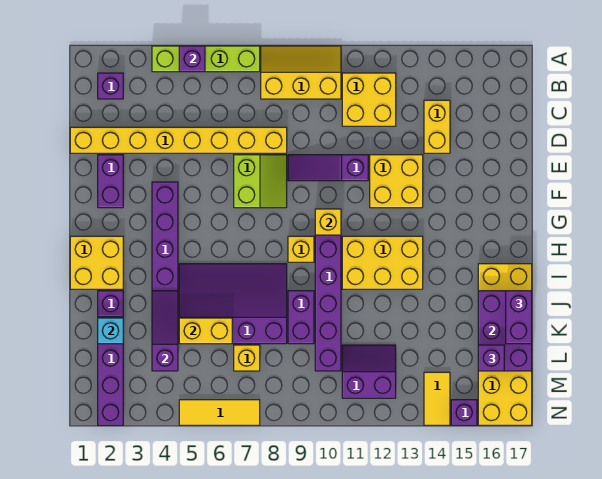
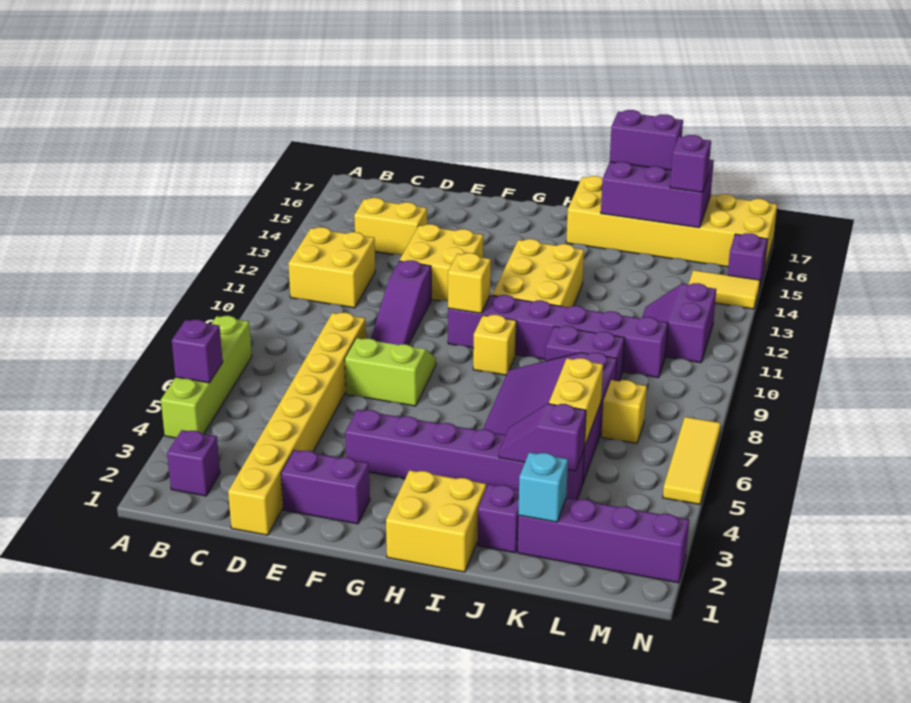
yellow slope A8:B10 level 1 top B -> none
purple slope J4:L4 level 2 top L -> purple slope J4:K4 level 2 top K

